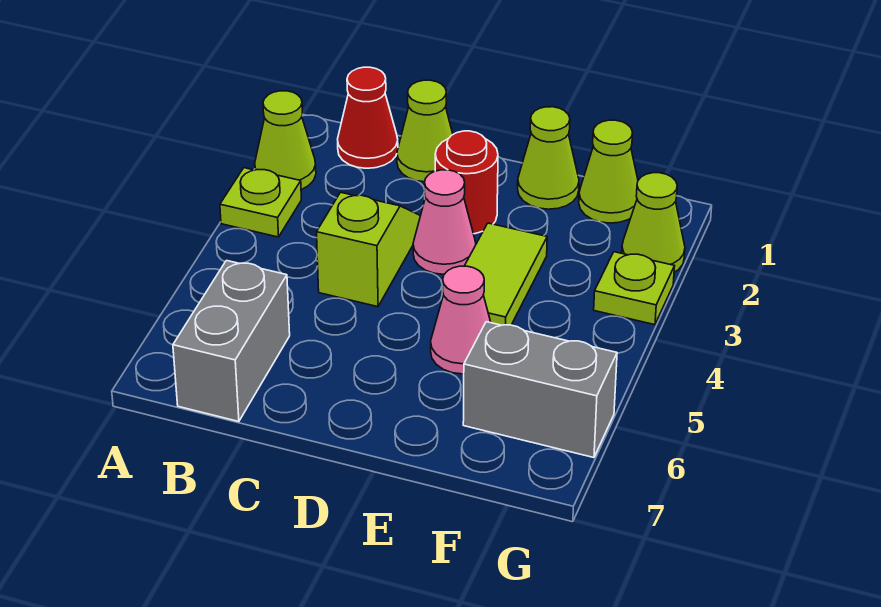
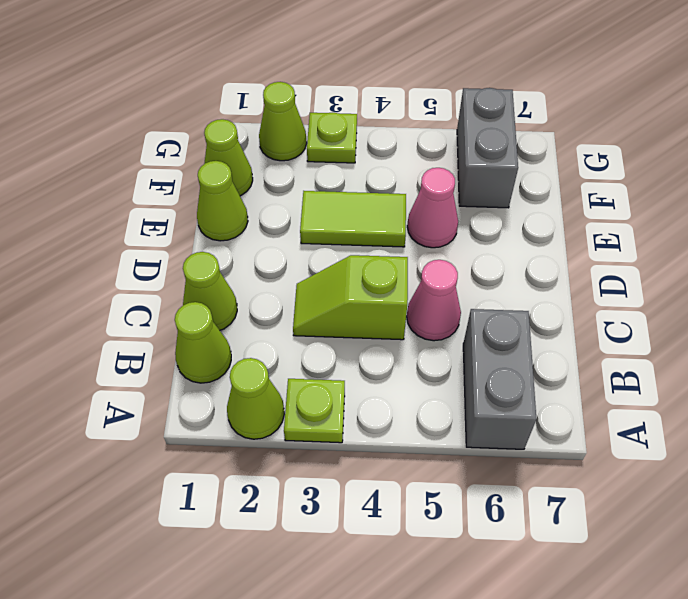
red cone B1 level 1 -> lime cone B1 level 1
grey brick B6:B7 level 1 -> grey brick A6:B6 level 1
red round brick D2 level 1 -> none
pink cone D3 level 1 -> pink cone C5 level 1

